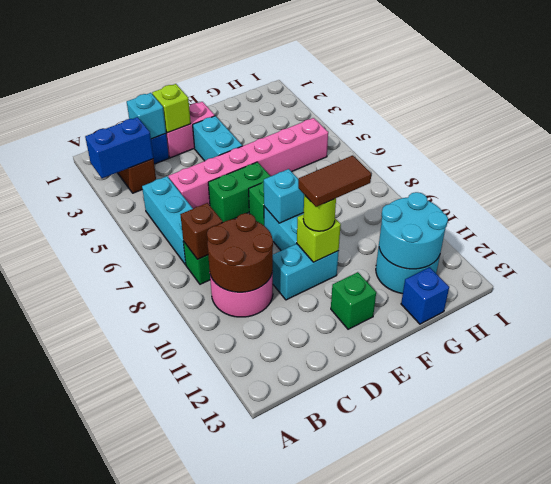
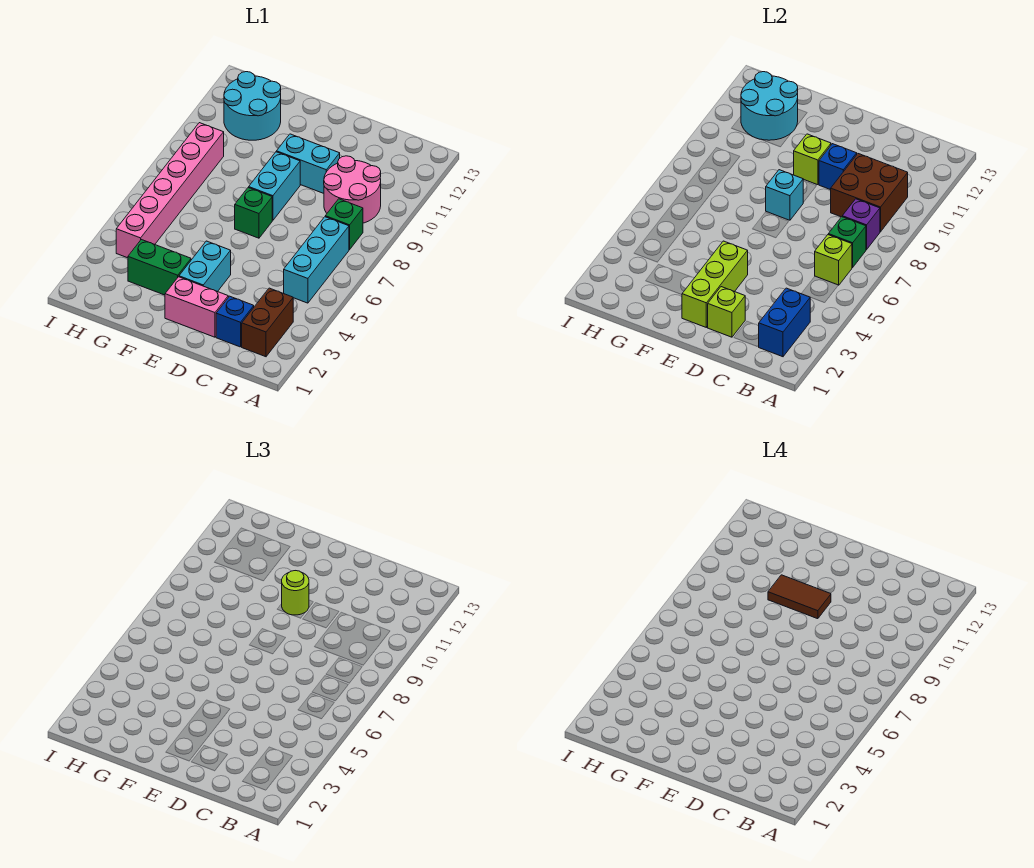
blue brick A3:B3 level 2 -> blue brick B2:B3 level 2
none -> lime brick B6 level 2
brown brick B8 level 2 -> purple brick B8 level 2
brown round brick B9:C10 level 2 -> brown brick B9:C10 level 2
cyan brick C2 level 2 -> none
pink brick C5:H5 level 1 -> pink brick H4:H9 level 1
green brick D6:E6 level 1 -> green brick F3:G3 level 1
none -> lime brick E2:E4 level 2
green brick E12 level 1 -> green brick B7 level 2
blue brick G13 level 1 -> blue brick D10 level 2

